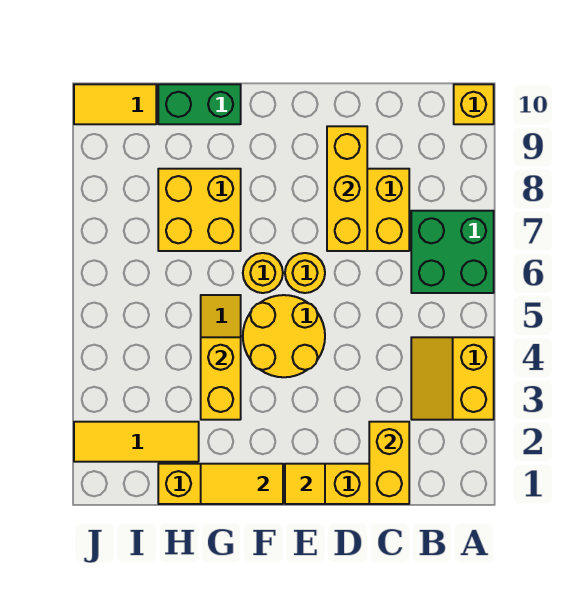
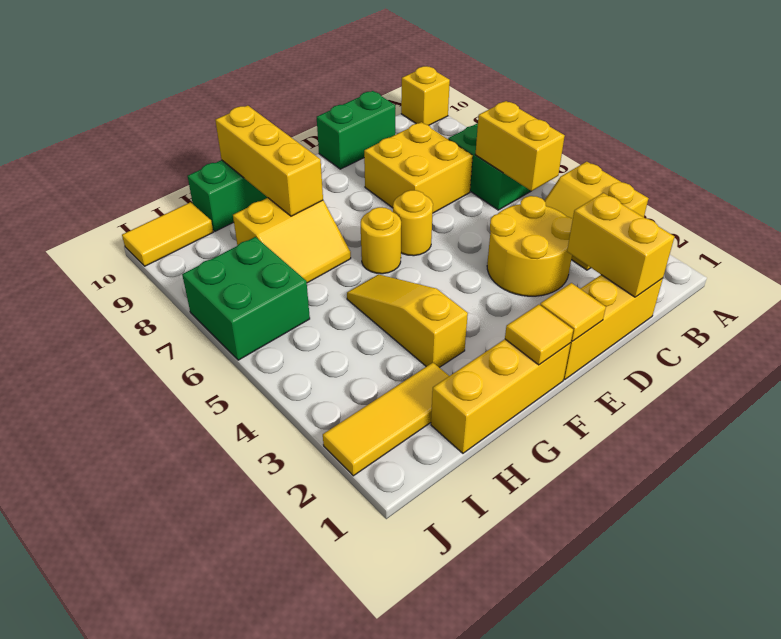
none -> green brick C10:D10 level 1
yellow brick D7:D9 level 2 -> yellow brick G8:G10 level 2
yellow round brick E4:F5 level 1 -> yellow round brick C3:D4 level 1
yellow tile F1:G1 level 2 -> yellow tile F1 level 2
yellow brick G3:G4 level 2 -> yellow brick B5:B6 level 2
yellow brick G7:H8 level 1 -> yellow slope G7:H8 level 1 top 8
none -> green brick I6:J7 level 1

